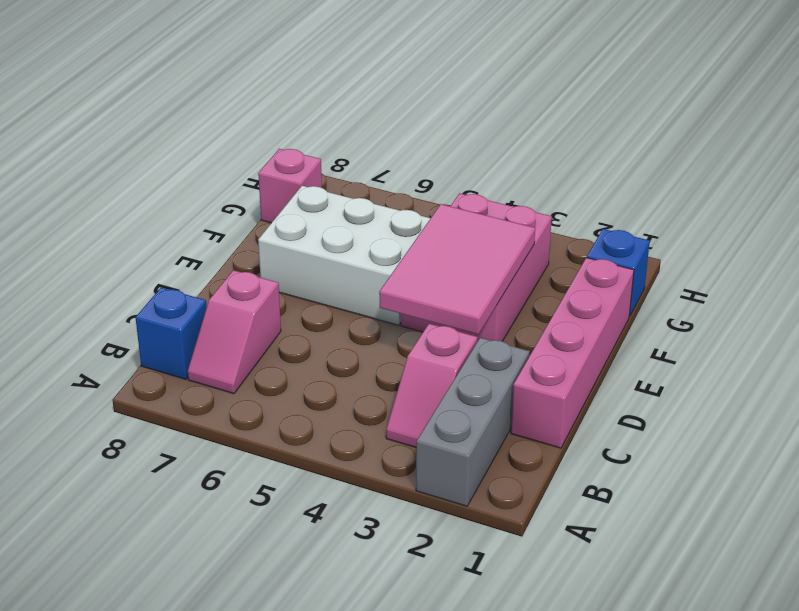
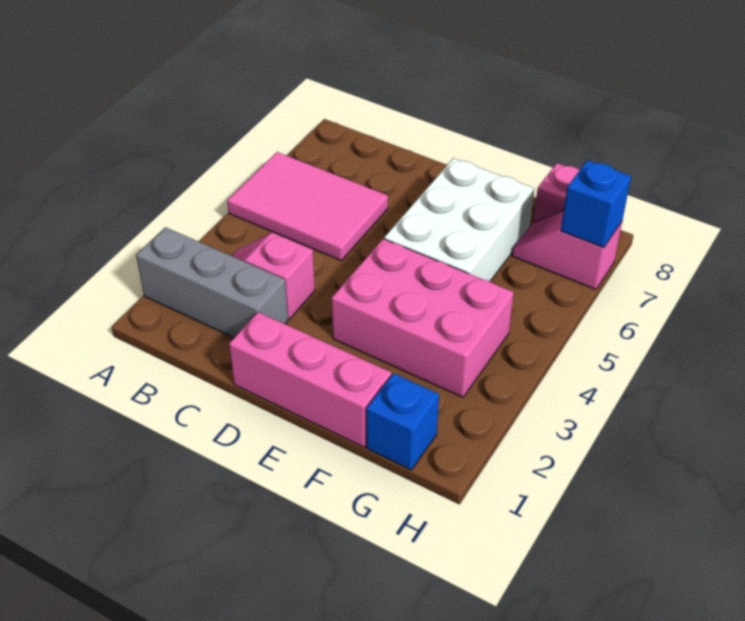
pink slope B7:C7 level 1 top C -> pink slope G7:H7 level 1 top H
blue brick B8 level 1 -> blue brick H7 level 2
pink brick C1:F1 level 1 -> pink brick D1:F1 level 1
pink tile D3:F4 level 2 -> pink tile A5:C6 level 1

